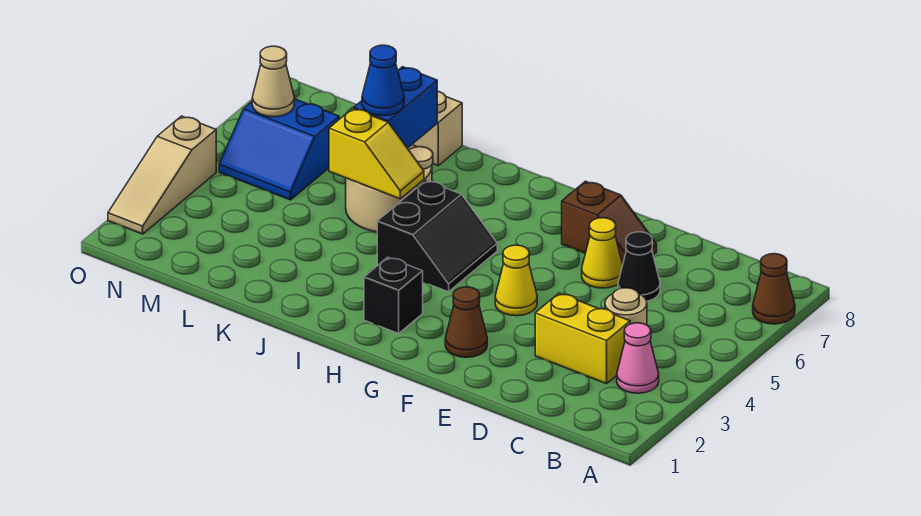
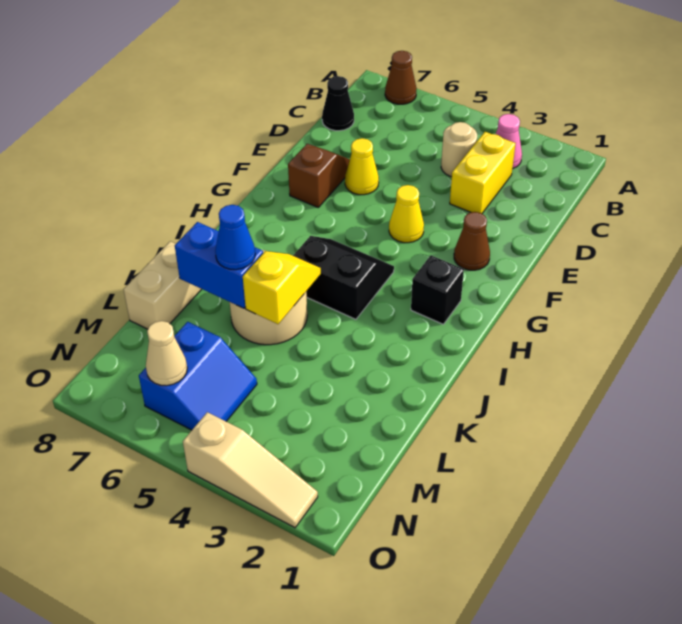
black cone D6 level 1 -> black cone C8 level 1

